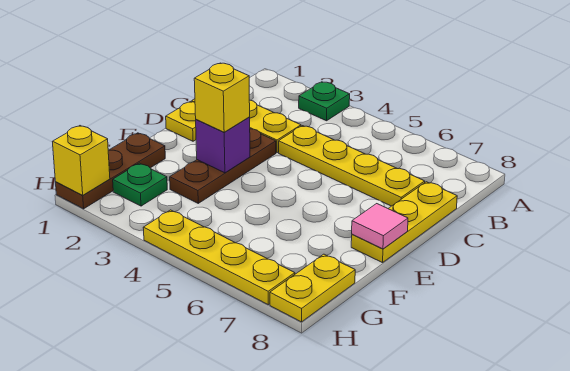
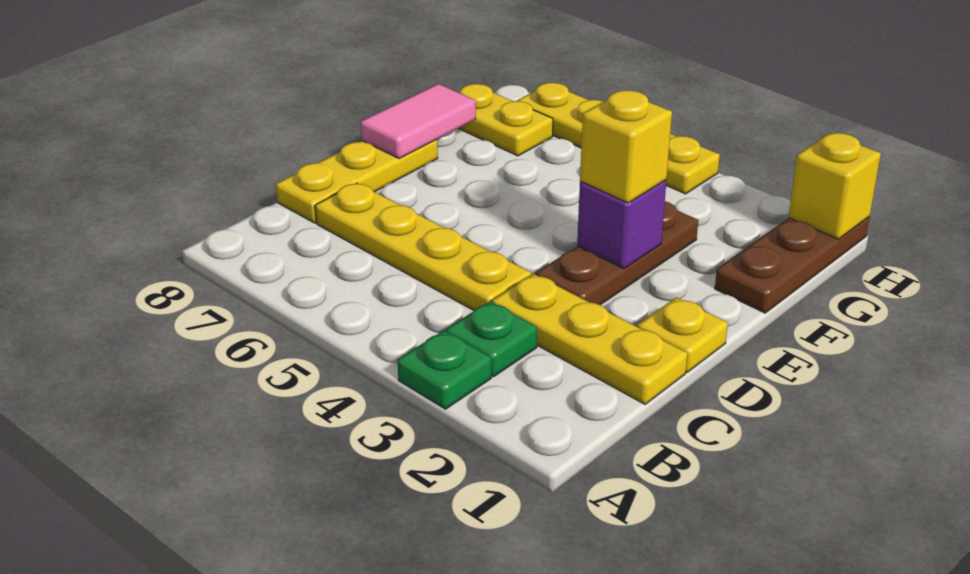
pink tile E8 level 2 -> pink tile E8:F8 level 2
green plate G2 level 1 -> green plate B3 level 1
yellow plate G8:H8 level 1 -> yellow plate G7:G8 level 1

